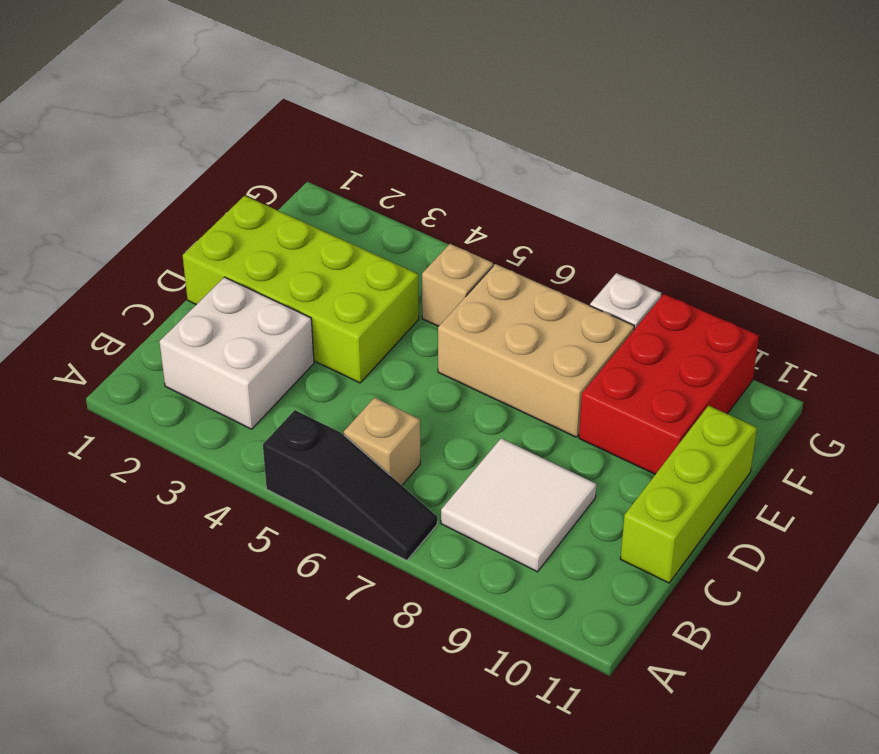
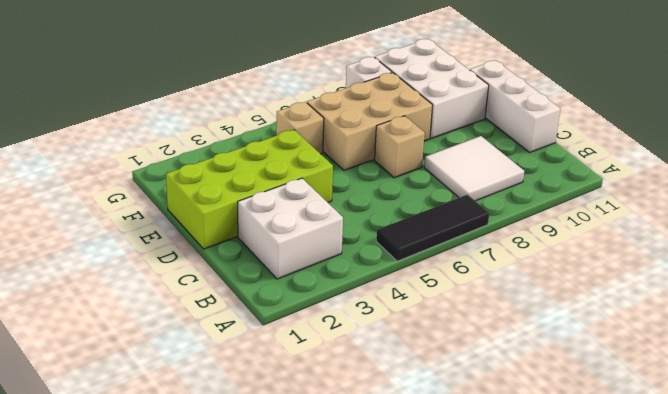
black slope A5:A7 level 1 top 5 -> black tile A5:A7 level 1
tan brick B6 level 1 -> tan brick D7 level 1
lime brick C11:E11 level 1 -> white brick C11:E11 level 1
red brick E9:G10 level 1 -> white brick E9:G10 level 1

